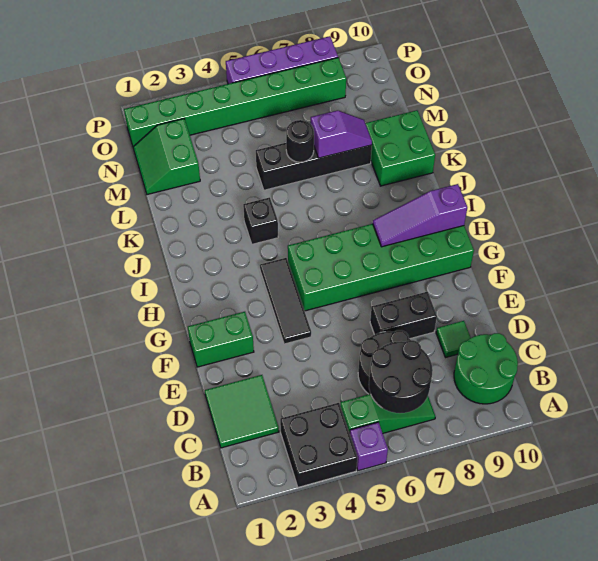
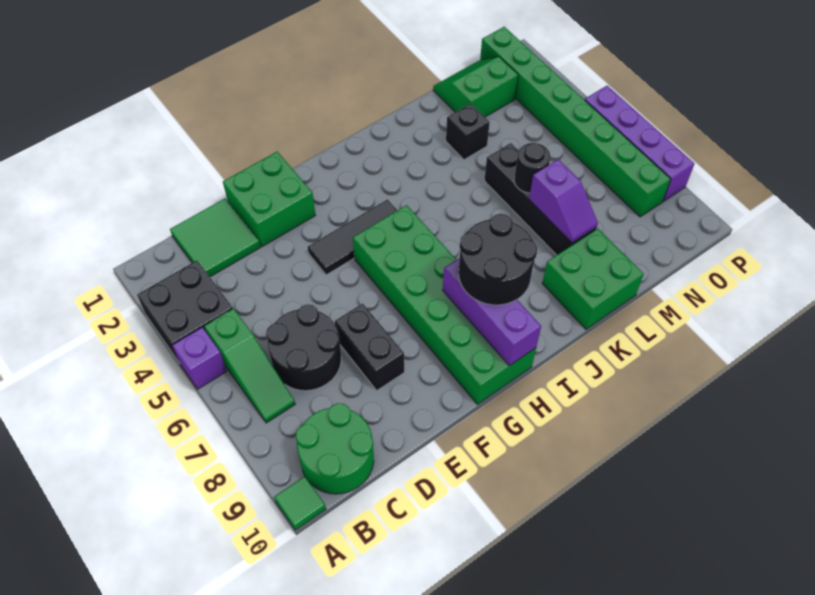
black round brick B6:C7 level 2 -> black round brick H8:I9 level 3
green tile D9 level 1 -> green tile A10 level 1
green brick F1:F2 level 1 -> green brick E1:F2 level 1
purple slope H8:H10 level 2 top 10 -> purple brick H8:H10 level 2
black brick J4 level 1 -> black brick L3 level 1

